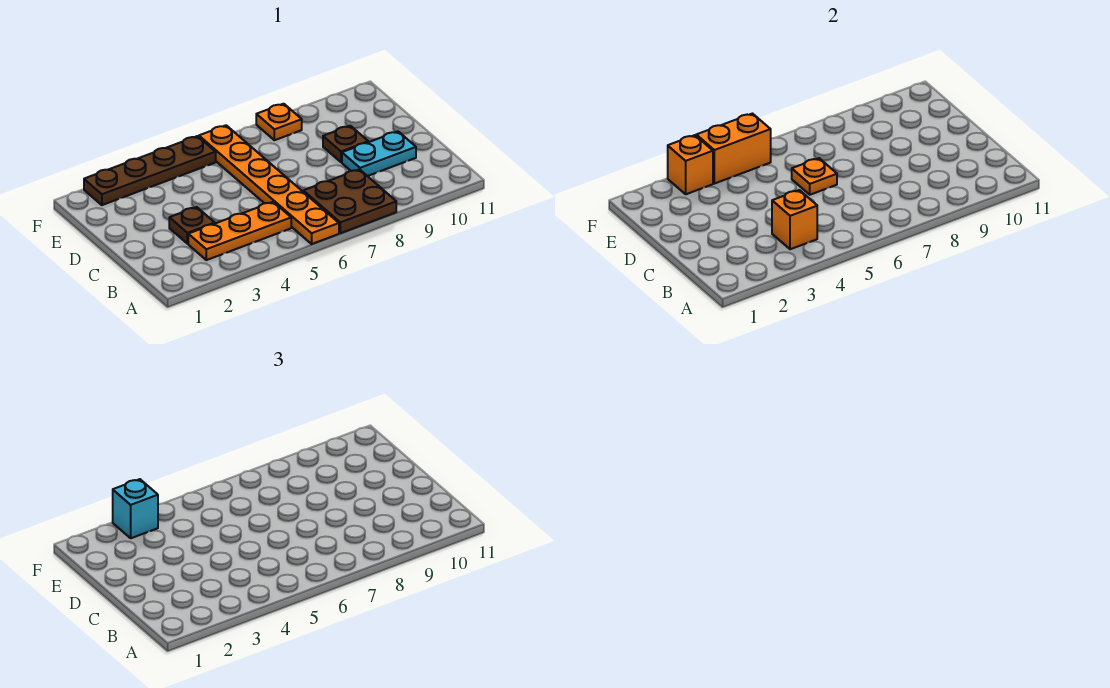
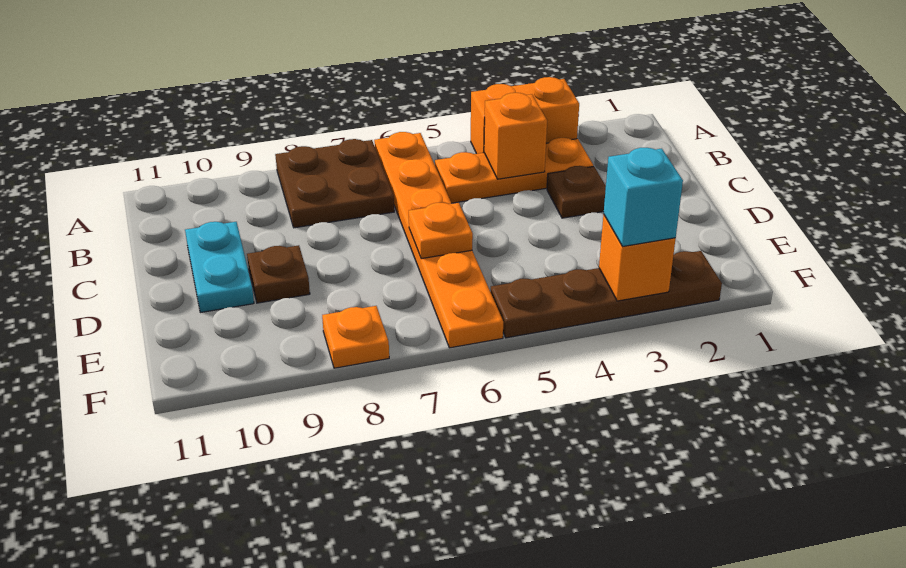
cyan plate C9:C10 level 1 -> cyan plate C10:D10 level 1
orange brick F4:F5 level 2 -> orange brick A3:A4 level 1

